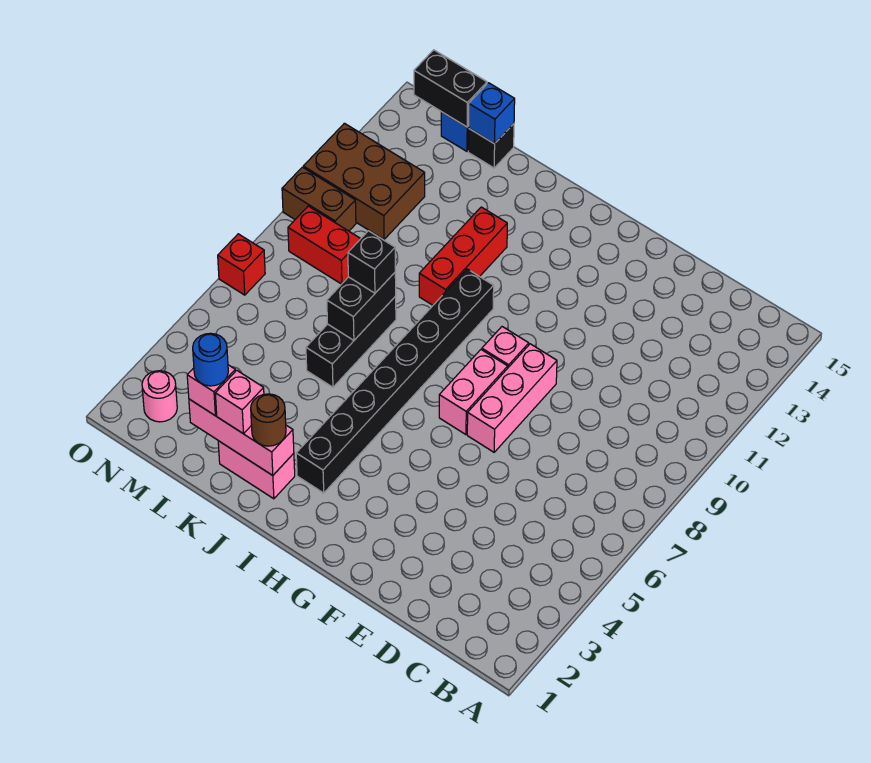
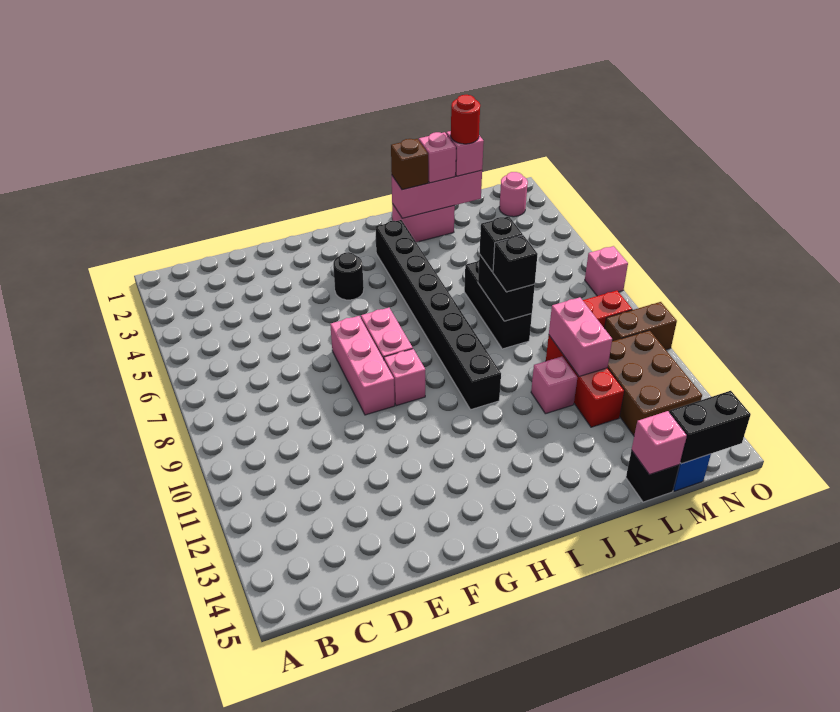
none -> black round brick G4 level 1
brown round brick J2 level 3 -> brown brick J2 level 3
red brick J10:J12 level 1 -> red brick L10:L12 level 1
none -> black brick K7 level 3
none -> pink brick K11 level 1
blue round brick L2 level 4 -> red round brick L2 level 4
none -> pink brick L10:L11 level 2
blue brick L15 level 2 -> pink brick L15 level 2
brown brick M11:O12 level 1 -> brown brick M11:N13 level 1
red brick O7 level 1 -> pink brick O7 level 1

